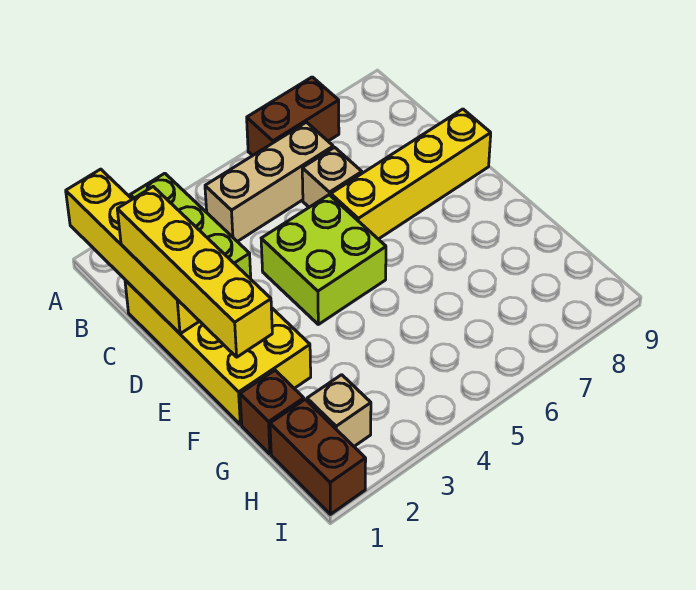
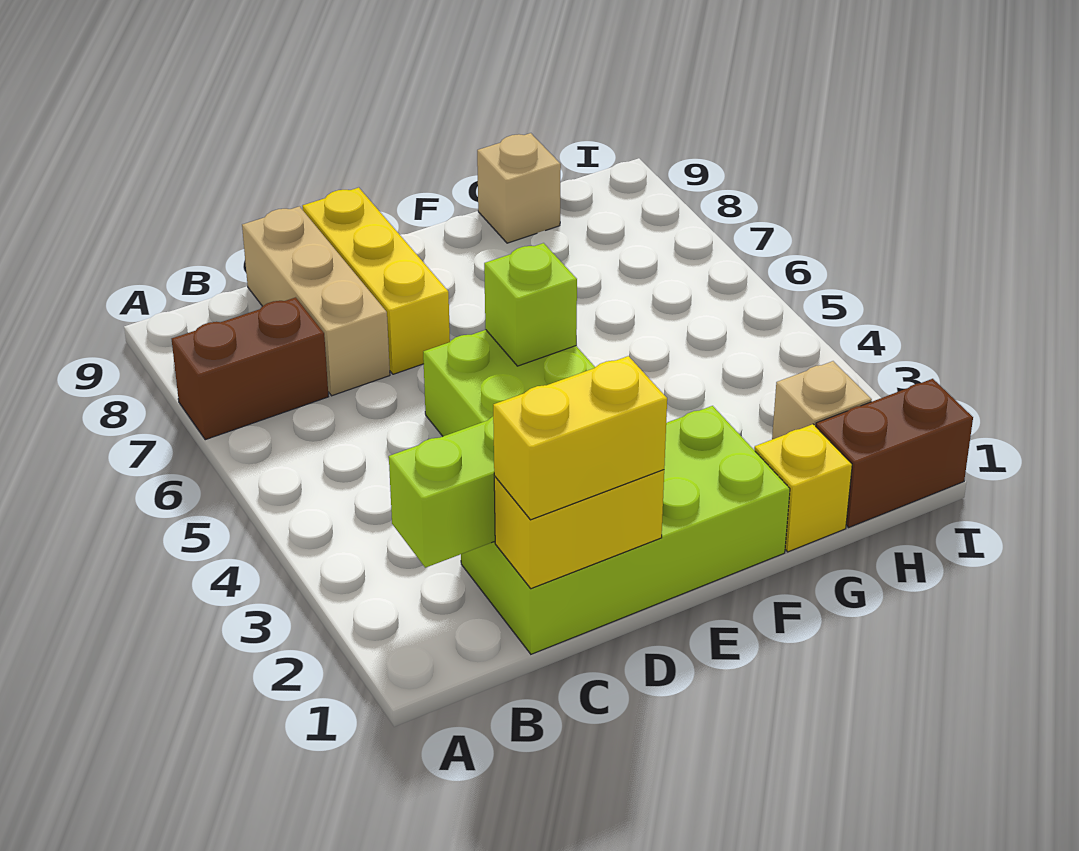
yellow brick A1:D1 level 2 -> yellow brick C1:D1 level 2
brown brick A6:A7 level 1 -> brown brick A7:B7 level 1
tan brick B4:B6 level 1 -> tan brick C7:C9 level 1
yellow brick C1:F2 level 1 -> lime brick C1:F2 level 1
yellow brick C1:F1 level 3 -> yellow brick C1:D1 level 3
tan brick C6 level 1 -> tan brick G9 level 1
yellow brick D6:D9 level 1 -> yellow brick D7:D9 level 1
none -> lime brick E5 level 2
brown brick G1 level 1 -> yellow brick G1 level 1

